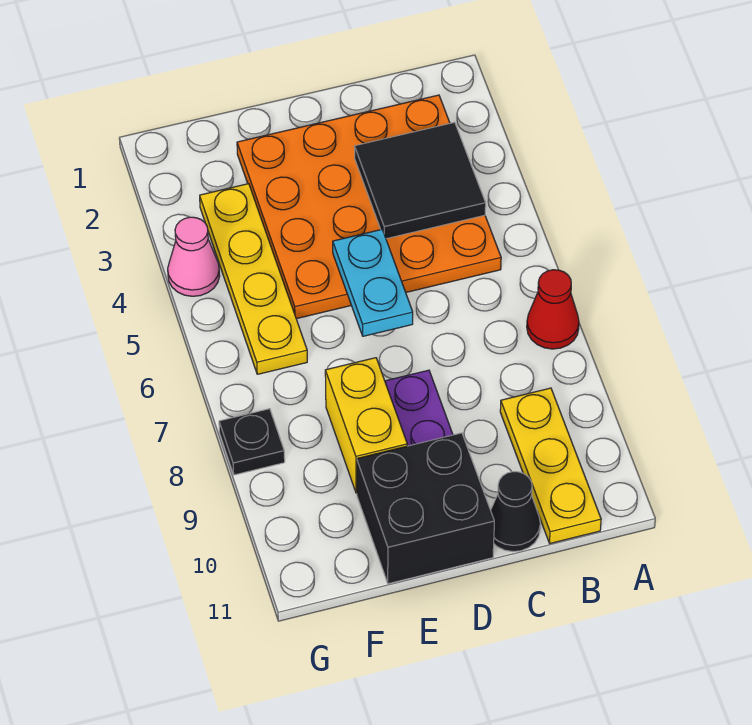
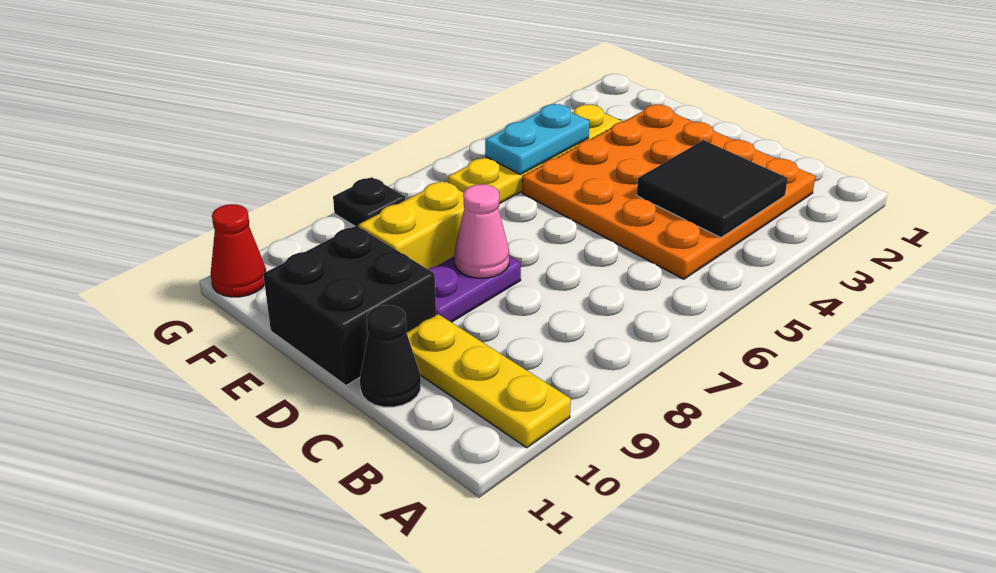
red cone A7 level 1 -> red cone G11 level 1
yellow plate B9:B11 level 1 -> yellow plate A10:C10 level 1
cyan plate D5:D6 level 2 -> cyan plate F4:F5 level 2
pink cone G4 level 1 -> pink cone D8 level 2

